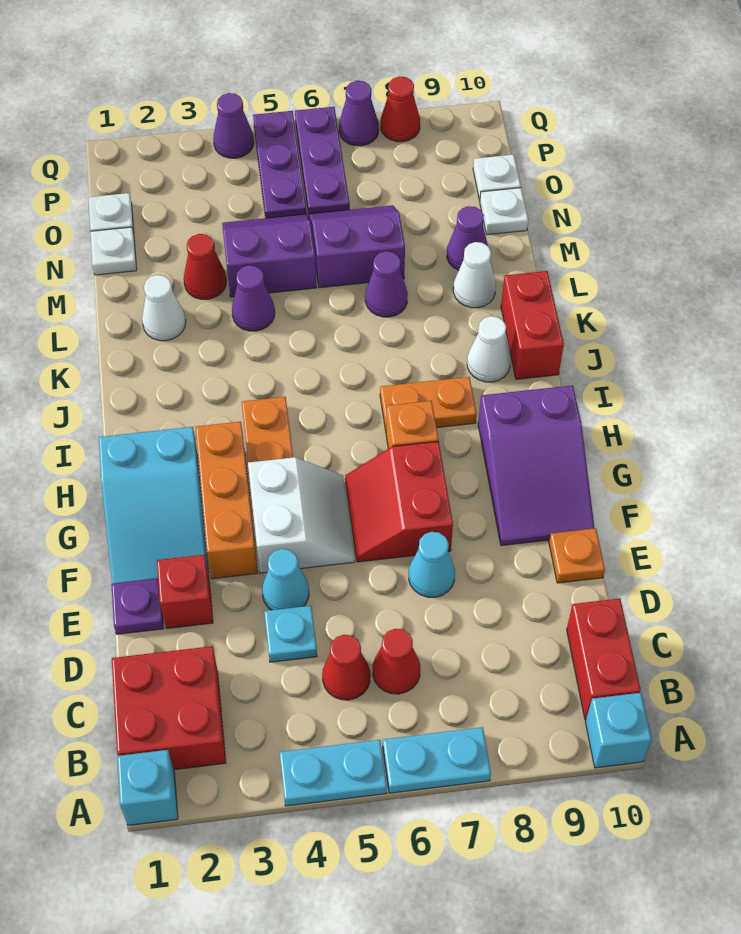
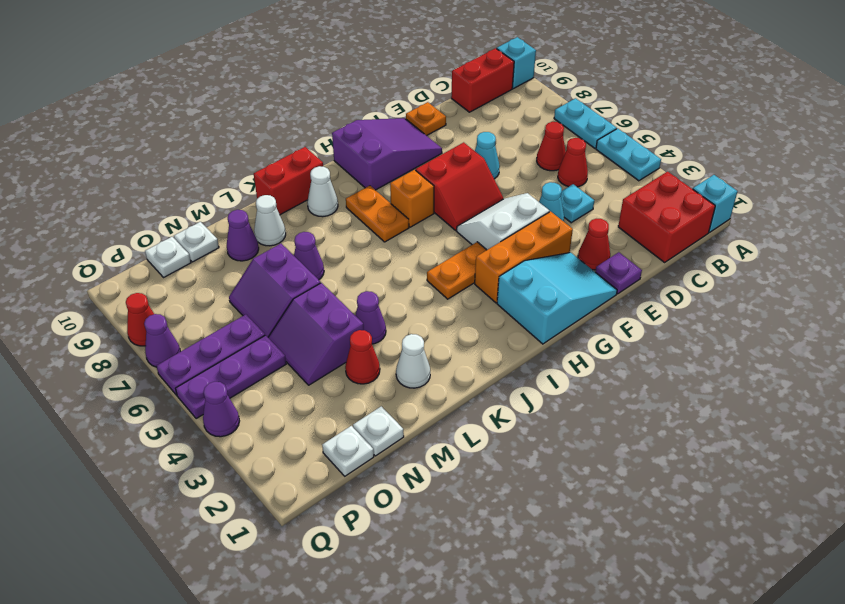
red brick E2 level 1 -> red cone E2 level 1

